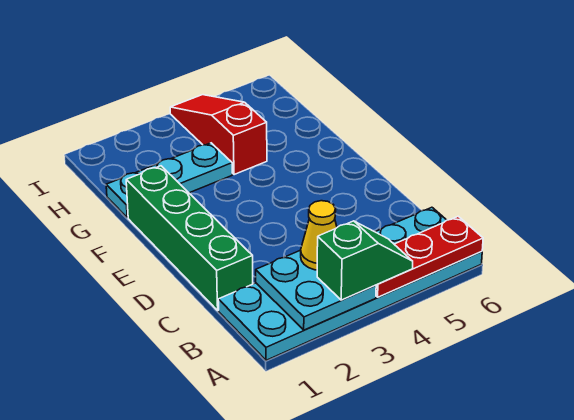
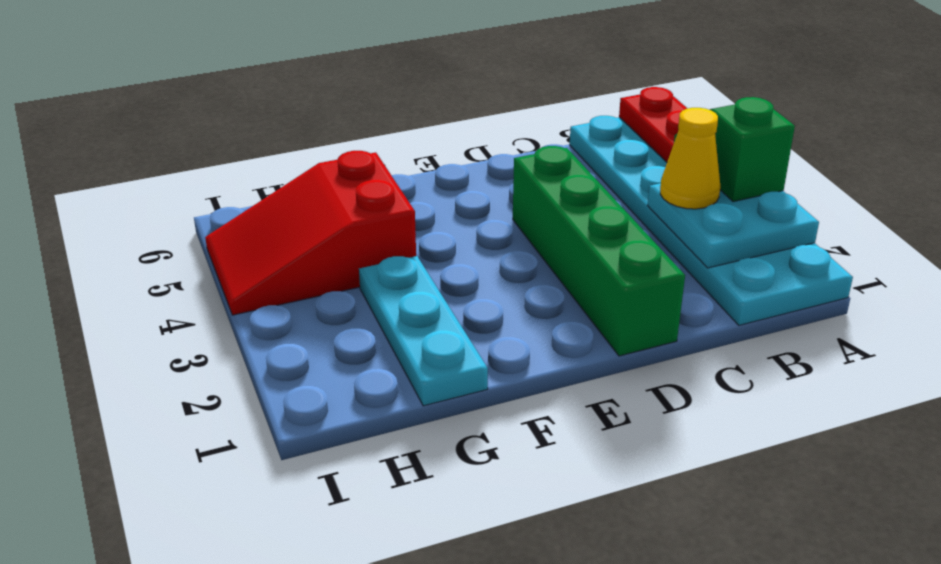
green brick C1:F1 level 1 -> green brick D1:D4 level 1
red slope G4:I4 level 1 top G -> red slope G4:I5 level 1 top G

